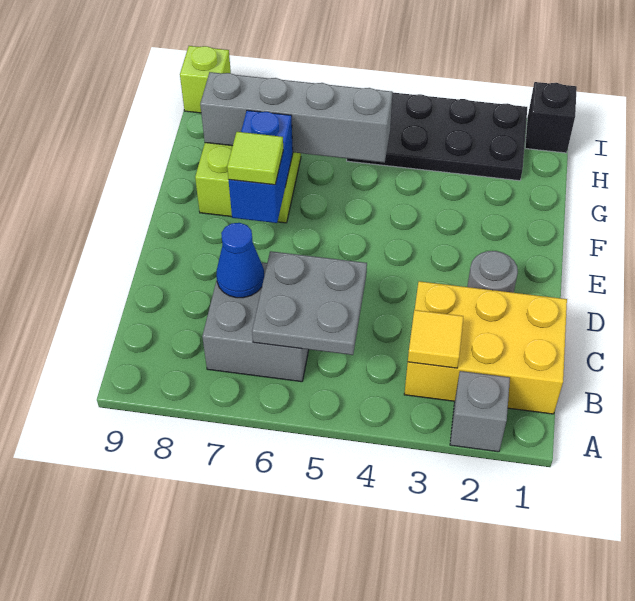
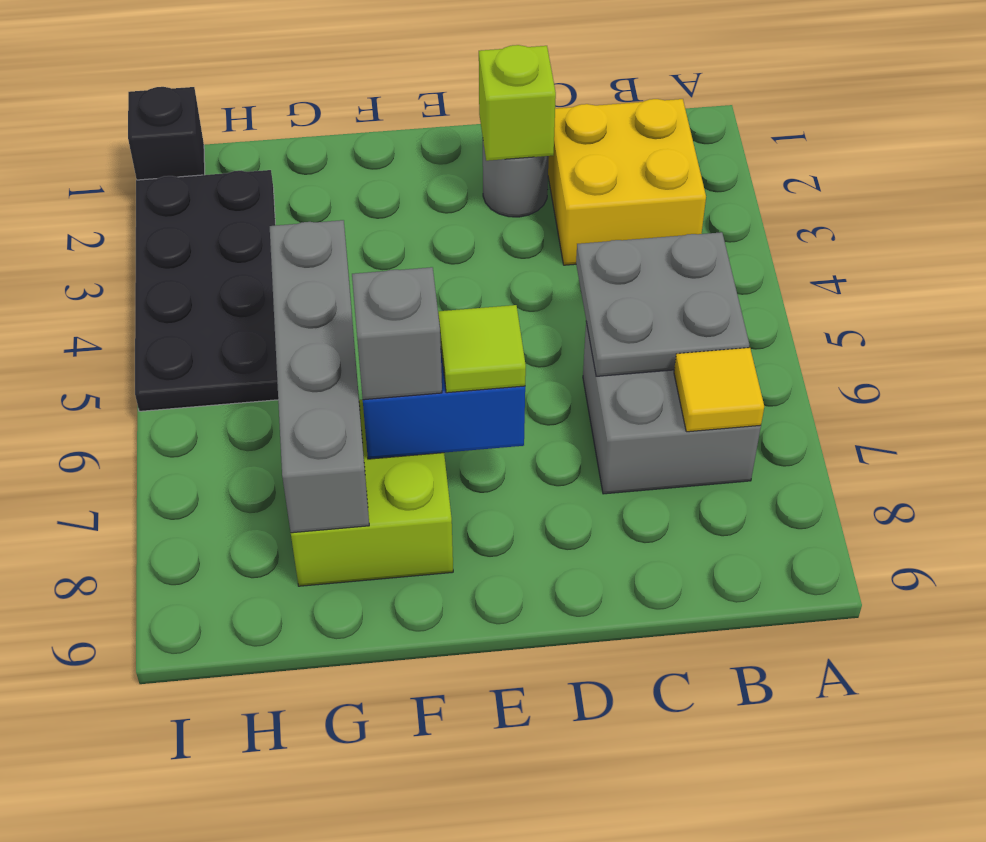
grey brick A2 level 1 -> grey brick F7 level 3
yellow brick B1:C3 level 1 -> yellow brick B2:C3 level 1
yellow tile B3 level 2 -> yellow tile B7 level 2
blue cone C7 level 2 -> none
lime brick I9 level 1 -> lime brick D2 level 2

